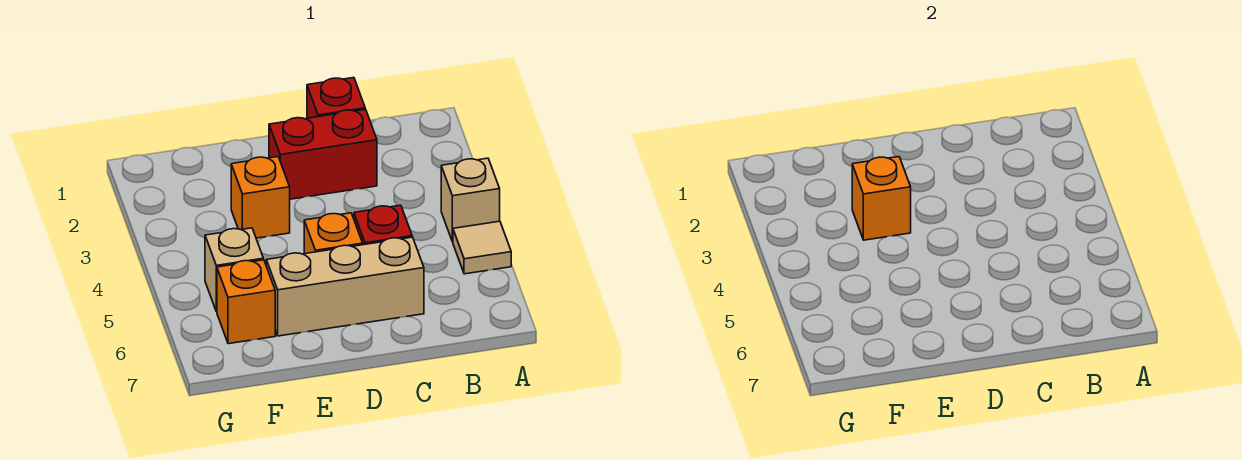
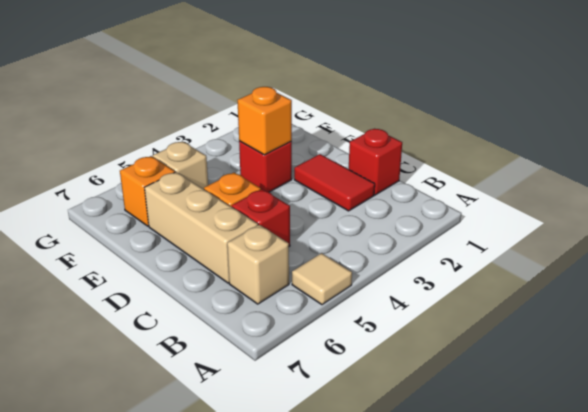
tan brick A4 level 1 -> tan brick B6 level 1
red brick C2:D2 level 1 -> red tile C2:D2 level 1
orange brick E3 level 1 -> red brick E3 level 1

